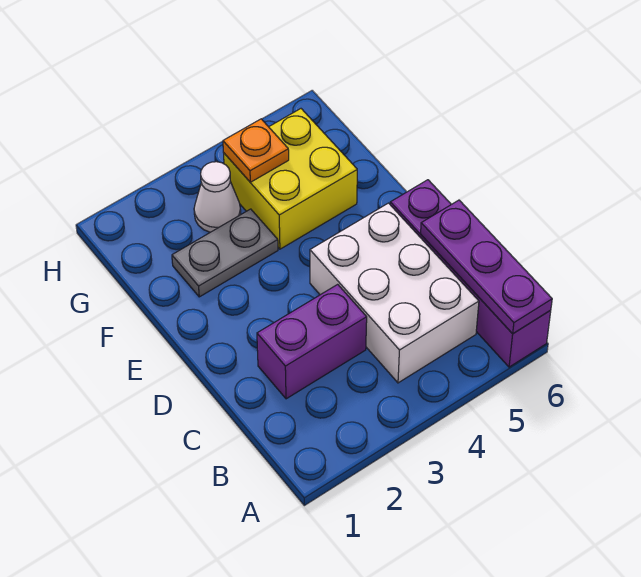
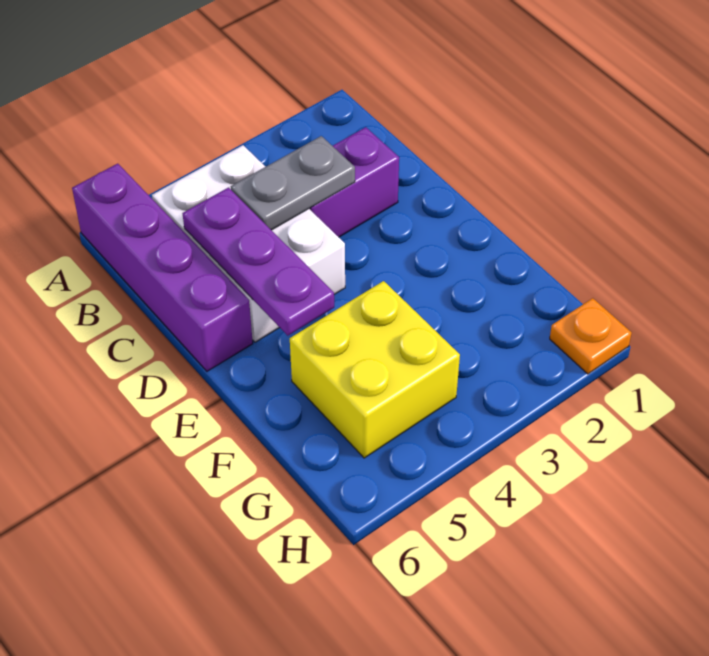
purple plate A6:C6 level 2 -> purple plate C5:E5 level 2
grey plate F2:F3 level 1 -> grey plate C3:C4 level 2
white cone G3 level 1 -> none
orange plate G4 level 2 -> orange plate H1 level 1

